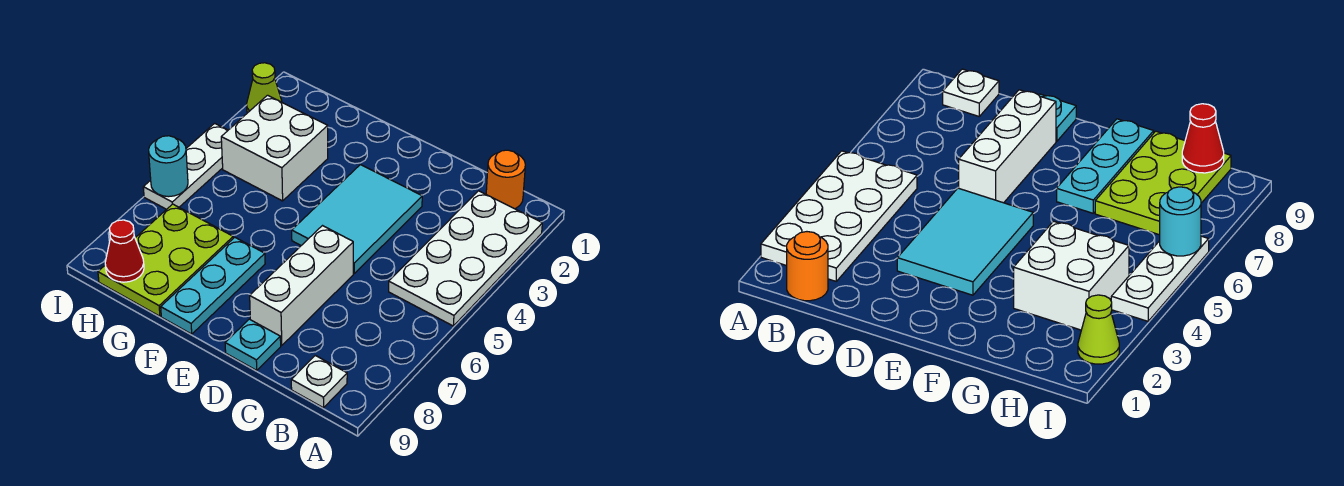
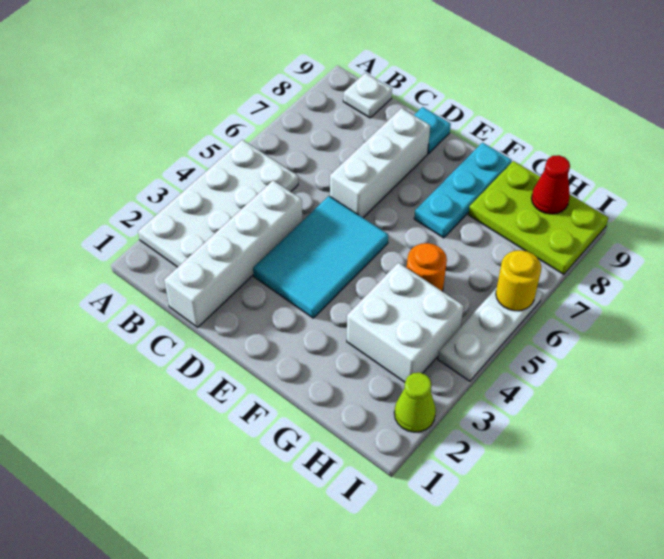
orange round brick B1 level 1 -> orange round brick G5 level 1
none -> white brick C1:C4 level 1
lime plate G7:H9 level 1 -> lime plate G8:I9 level 1
cyan round brick I6 level 2 -> yellow round brick I6 level 2

